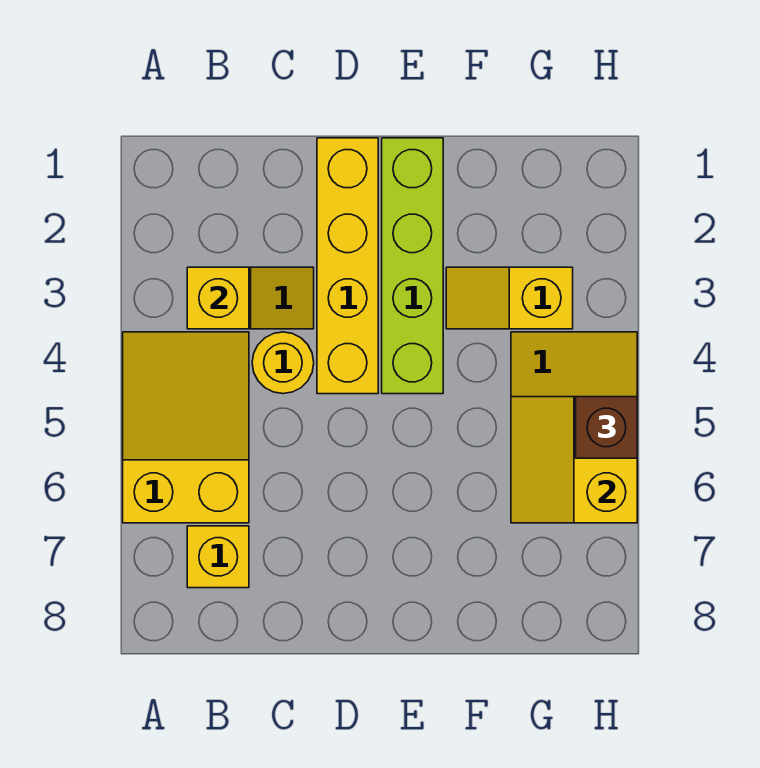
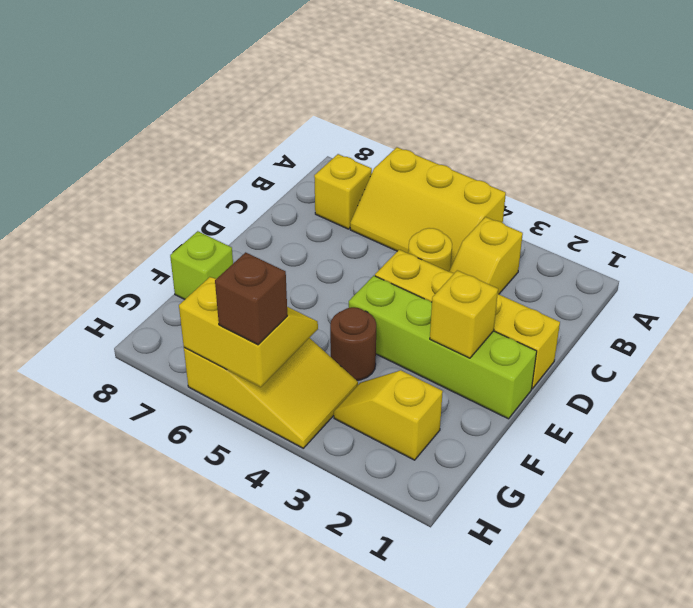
yellow slope A4:B6 level 1 top 6 -> yellow slope A4:B6 level 1 top A
yellow brick B3 level 2 -> yellow brick E2 level 2
yellow slope F3:G3 level 1 top G -> yellow slope G2:G3 level 1 top 2
none -> brown round brick F4 level 1
none -> lime brick F8 level 1

